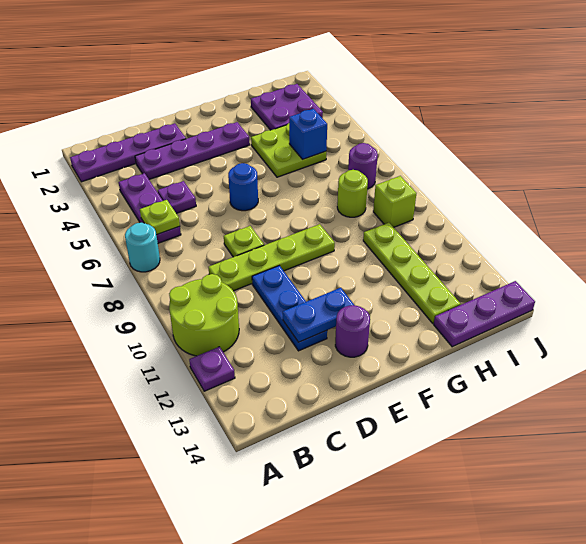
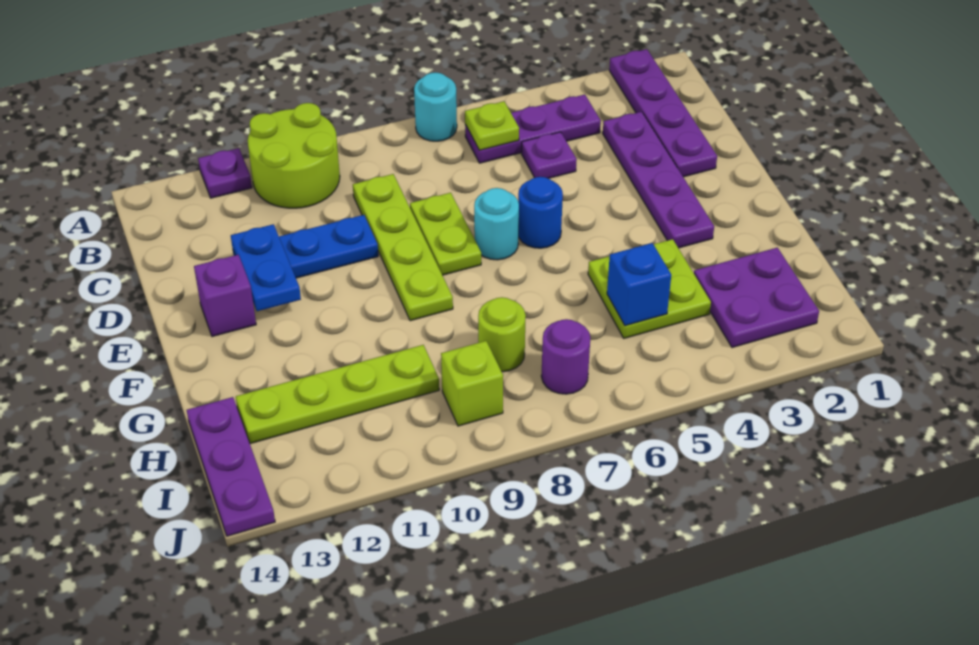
lime plate D8 level 1 -> lime plate D8:E8 level 1
none -> cyan round brick E7 level 1
purple round brick E13 level 1 -> purple brick E13 level 1

